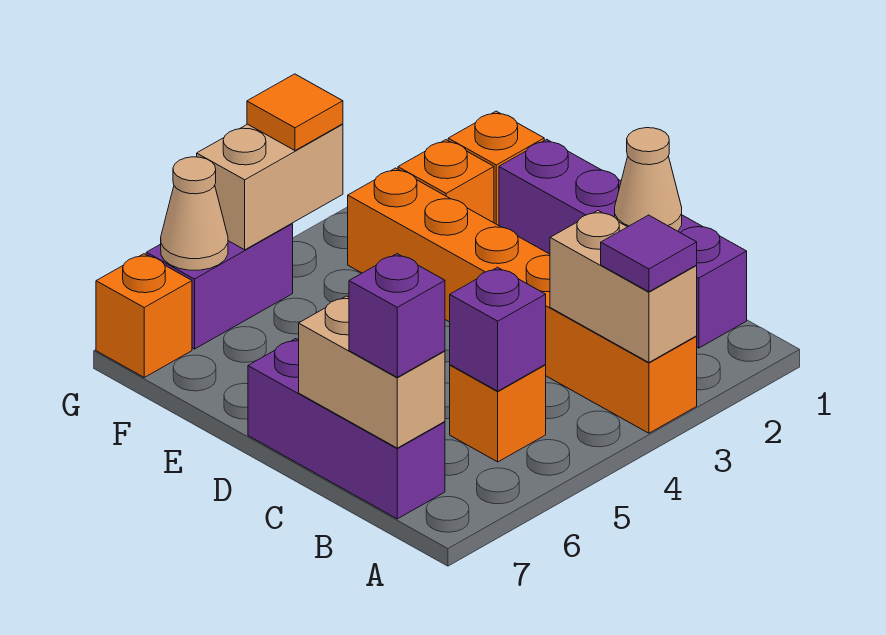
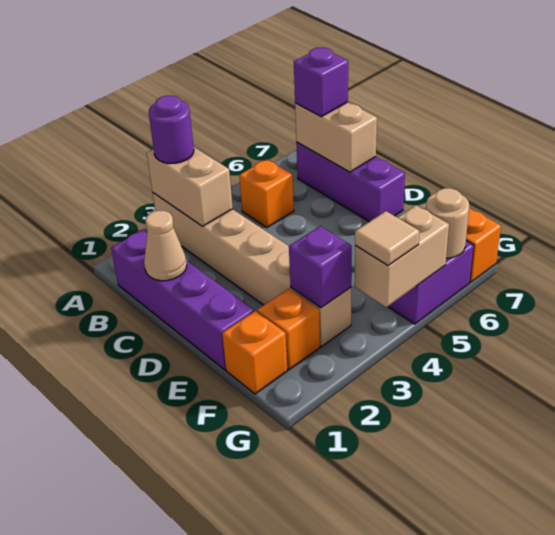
orange brick A3:F3 level 1 -> tan brick A3:F3 level 1
purple tile A3 level 3 -> purple round brick A3 level 3
purple brick B5 level 2 -> purple brick F3 level 2
orange tile G4 level 3 -> tan tile G4 level 3
tan cone G6 level 2 -> tan round brick G6 level 2

